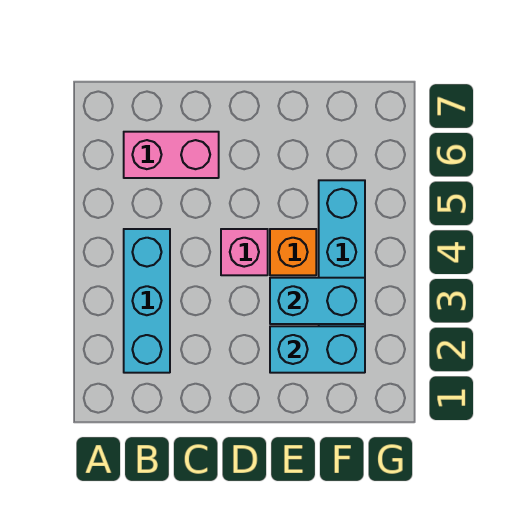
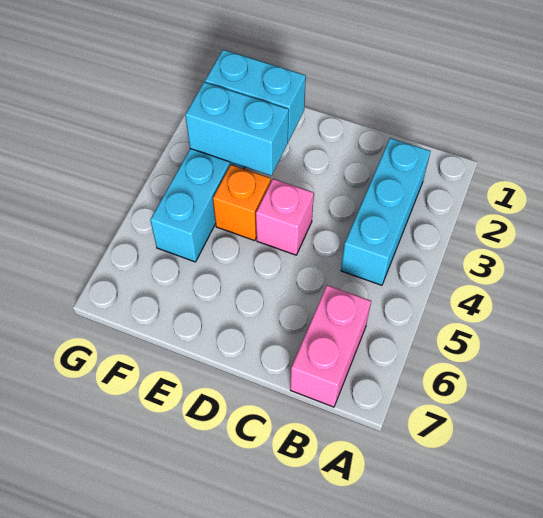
pink brick B6:C6 level 1 -> pink brick B6:B7 level 1

